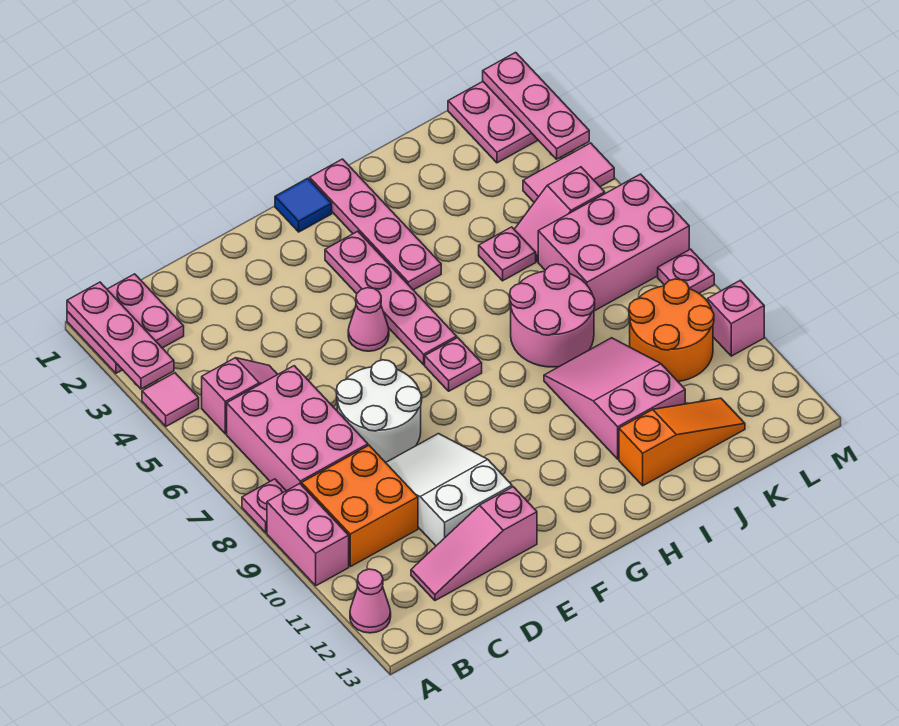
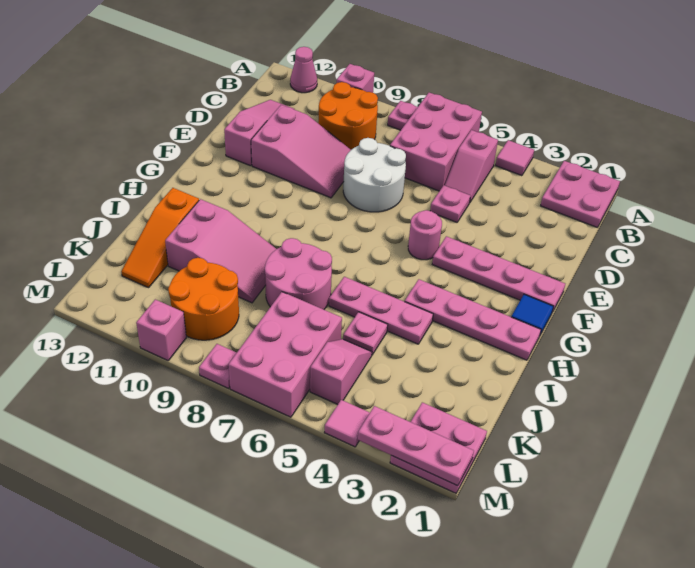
pink plate A1:A3 level 2 -> pink plate I4:I6 level 1
pink brick A9:A10 level 1 -> pink brick A10 level 1
pink brick B6:C8 level 1 -> pink brick A6:C7 level 1
orange brick B9:C10 level 1 -> orange round brick B9:C10 level 1
white slope D9:E11 level 1 top 11 -> pink slope D9:E11 level 1 top 11
pink cone F5 level 1 -> pink round brick F5 level 1
pink plate G3:G6 level 1 -> pink plate F1:F4 level 1
pink plate G7 level 1 -> pink plate D5 level 1
pink tile L4:M4 level 1 -> pink tile M4 level 1

